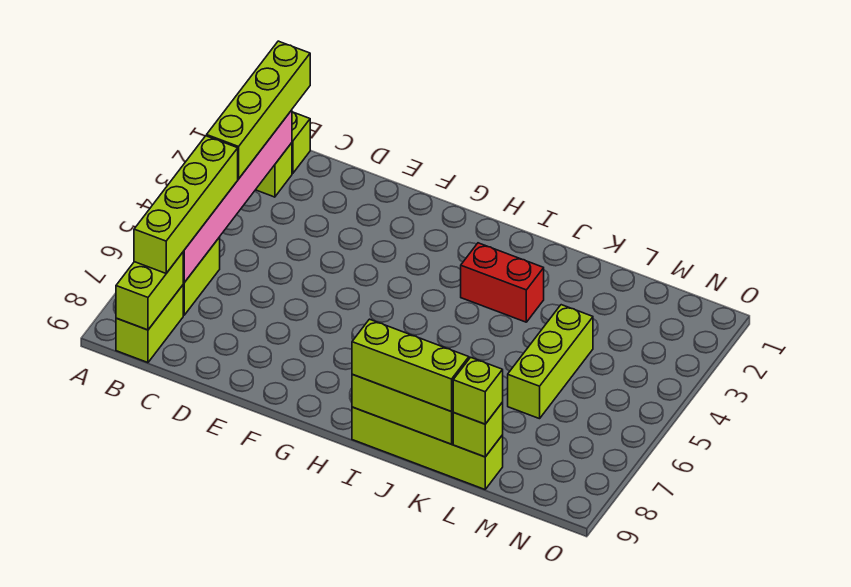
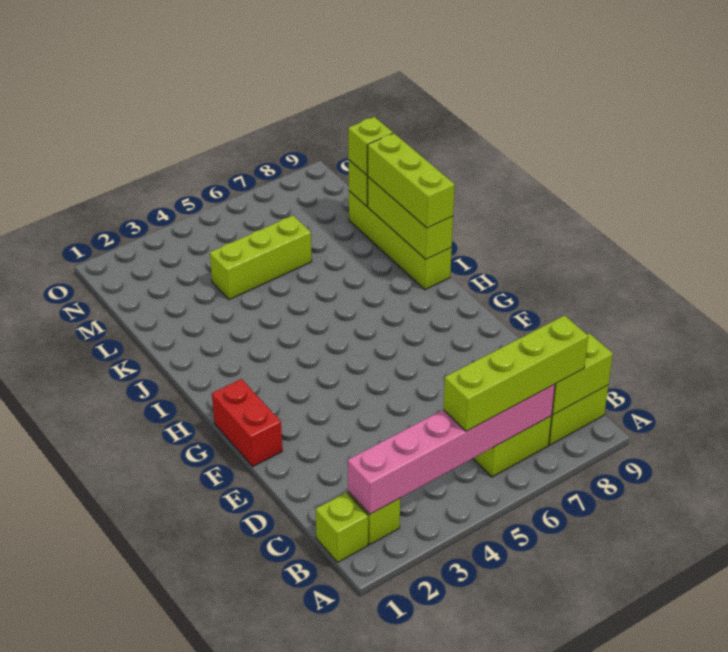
lime brick B1:B4 level 3 -> none
red brick I3:J3 level 1 -> red brick F1:G1 level 1

